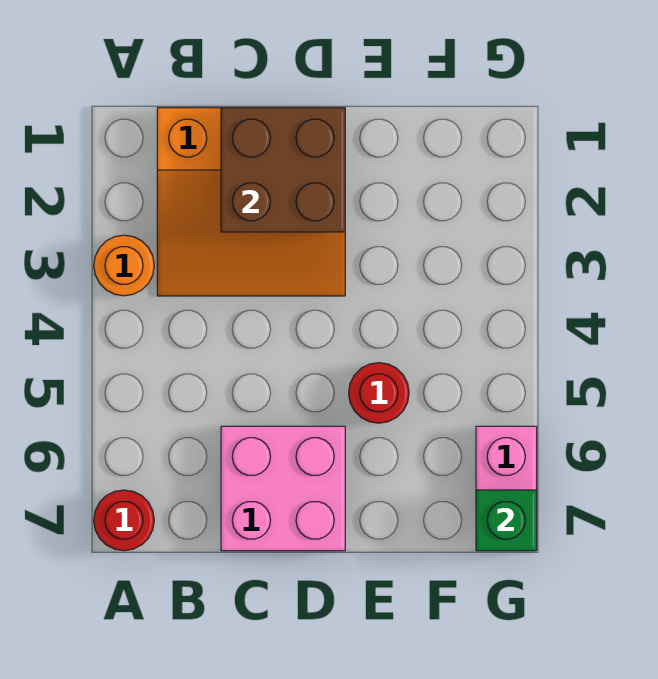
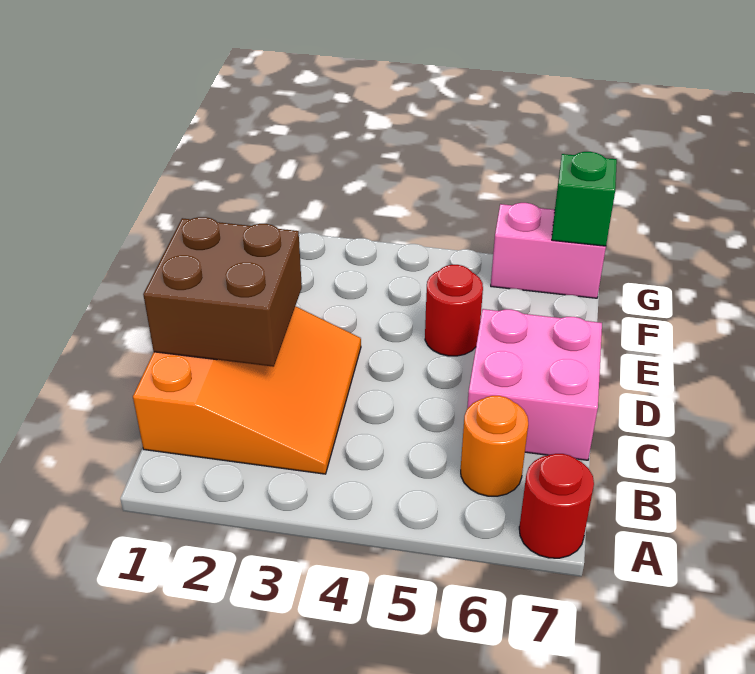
orange round brick A3 level 1 -> orange round brick B6 level 1

